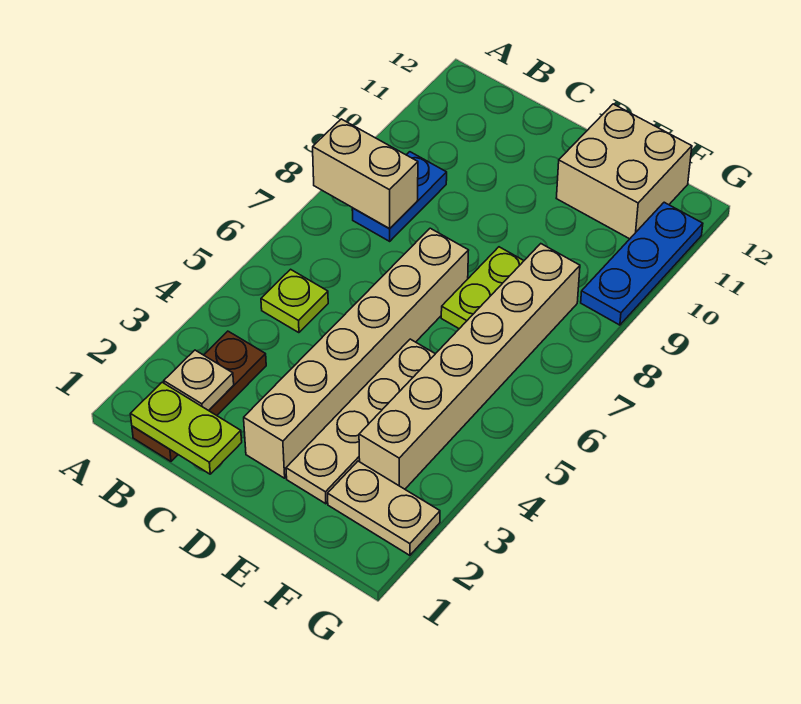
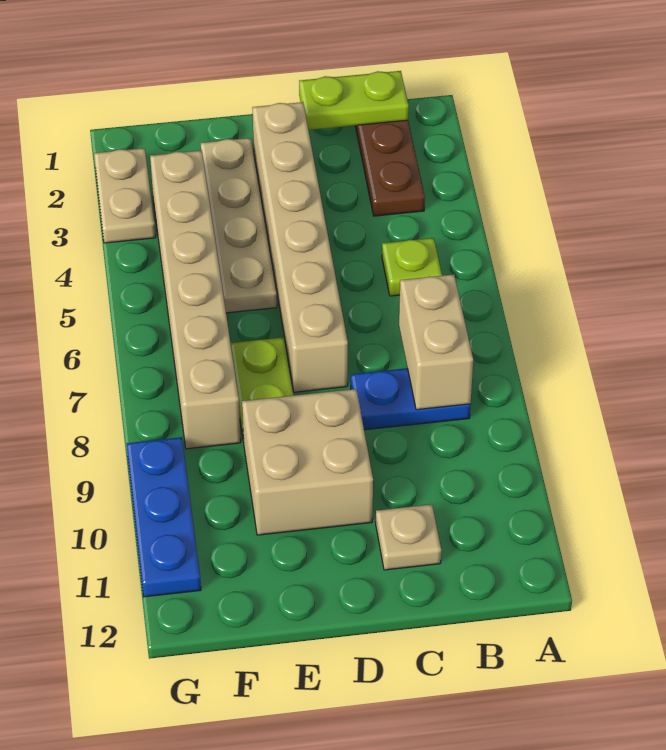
tan brick A8:B8 level 2 -> tan brick B7:B8 level 2
tan plate B2 level 2 -> tan plate C11 level 1
blue plate B8:B9 level 1 -> blue plate B8:C8 level 1
tan brick E11:F12 level 1 -> tan brick D9:E10 level 1
tan plate F2:G2 level 1 -> tan plate G2:G3 level 1

